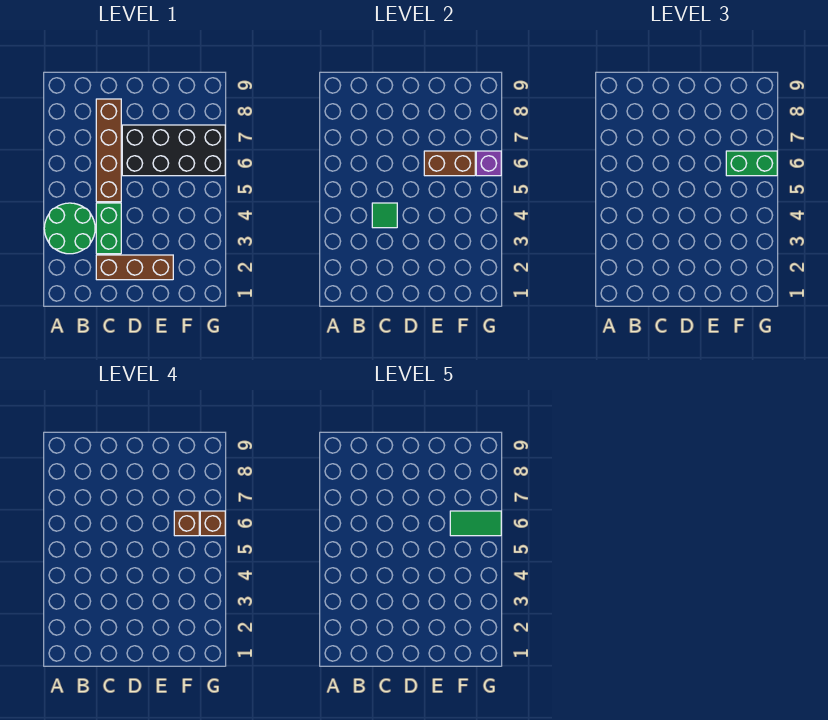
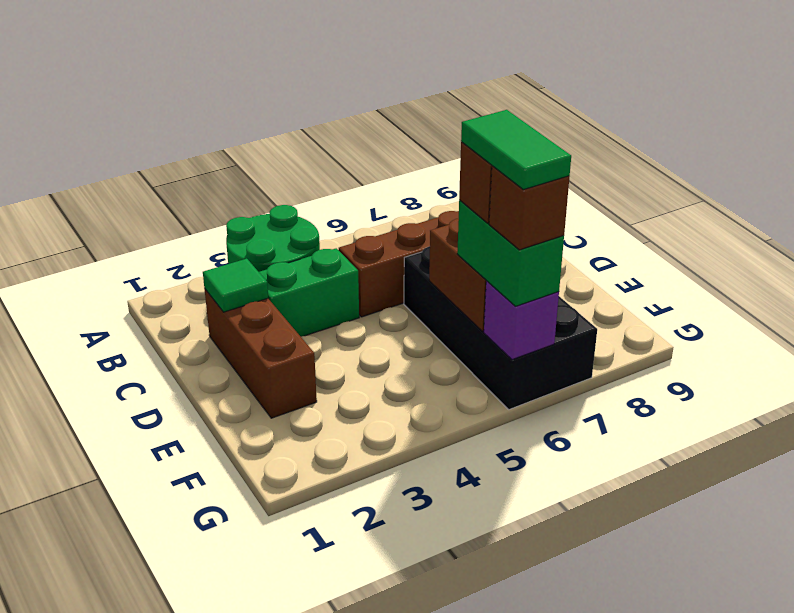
green tile C4 level 2 -> green tile C2 level 2

